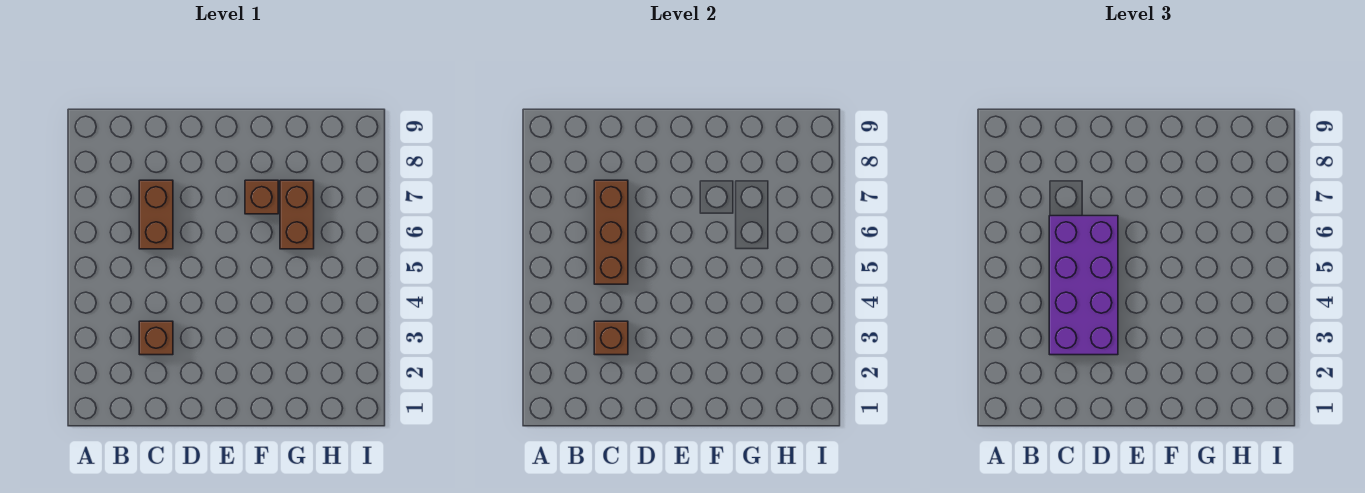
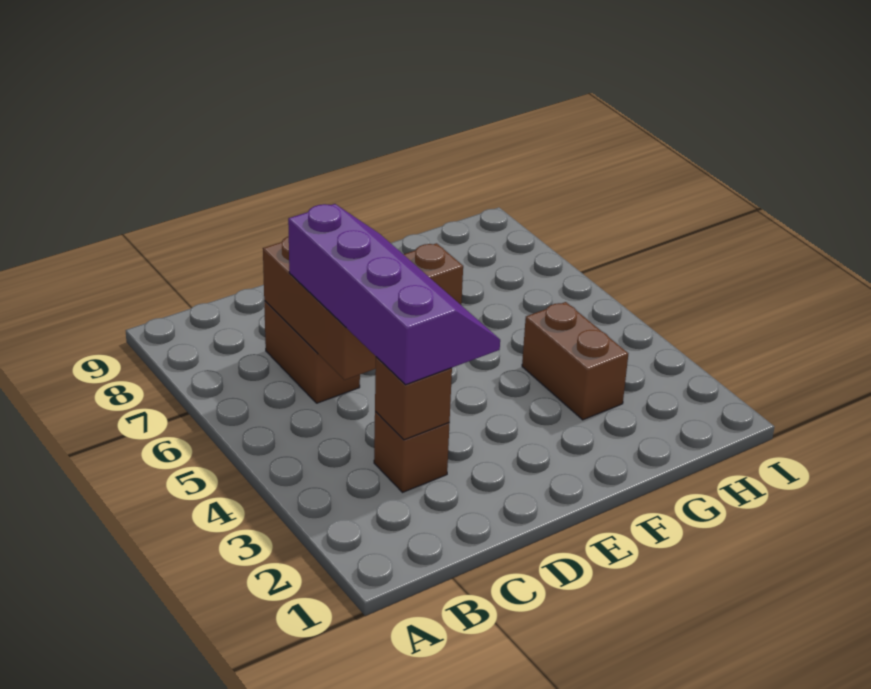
purple brick C3:D6 level 3 -> purple slope C3:D6 level 3 top C
brown brick G6:G7 level 1 -> brown brick G3:G4 level 1

